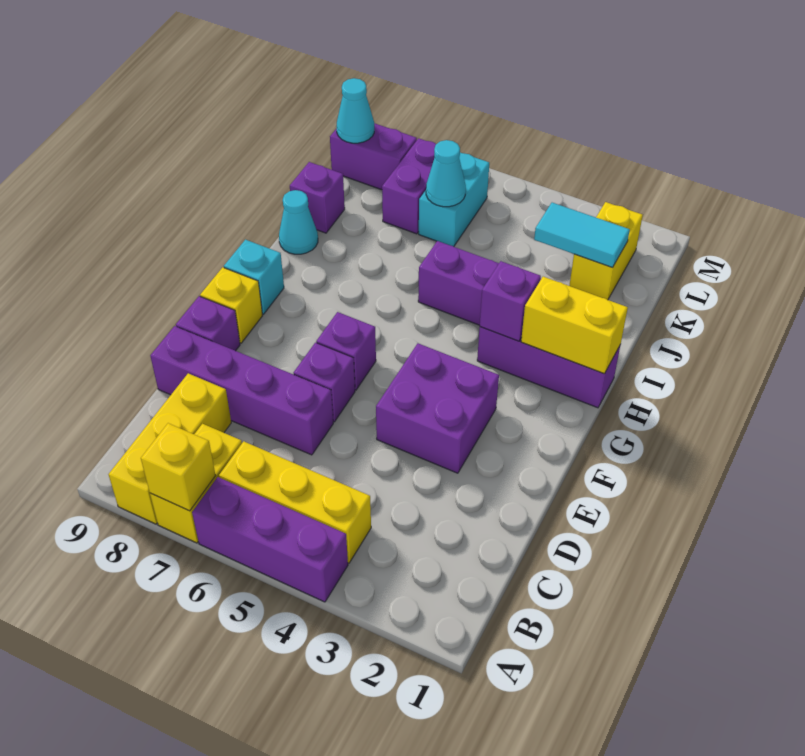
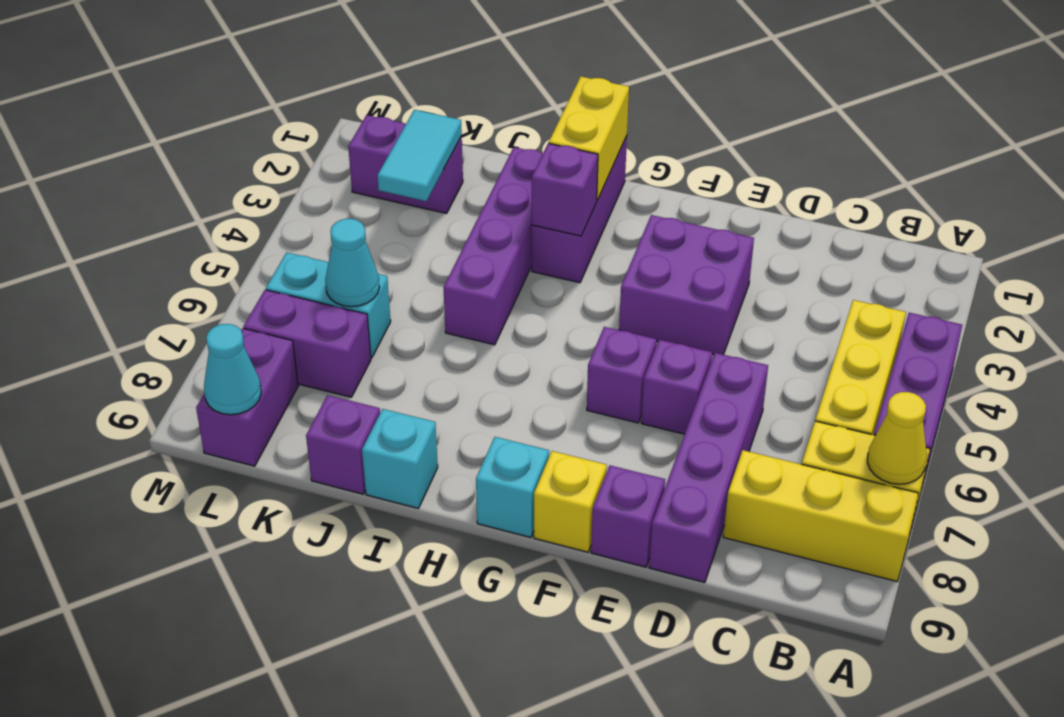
yellow brick A7 level 2 -> yellow cone A7 level 2
cyan cone I9 level 1 -> cyan brick I9 level 1
yellow brick K2:L2 level 1 -> purple brick K2:L2 level 1

